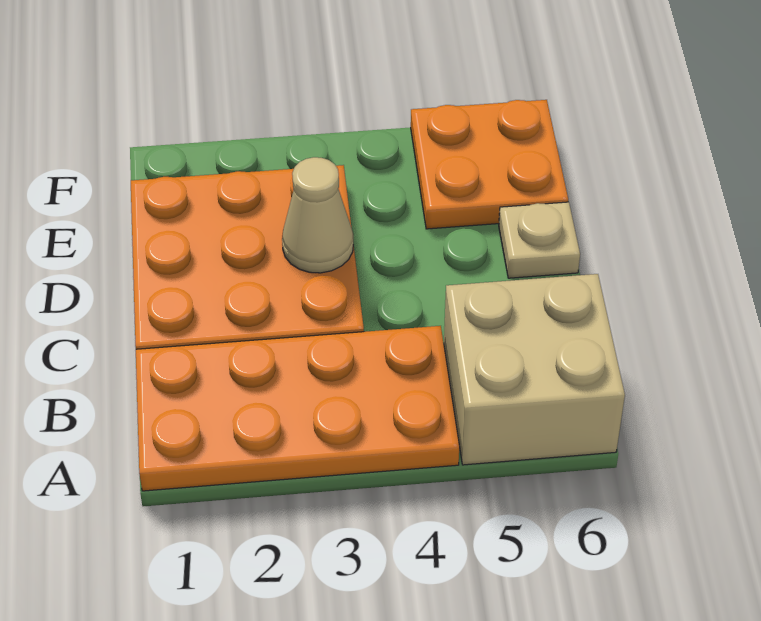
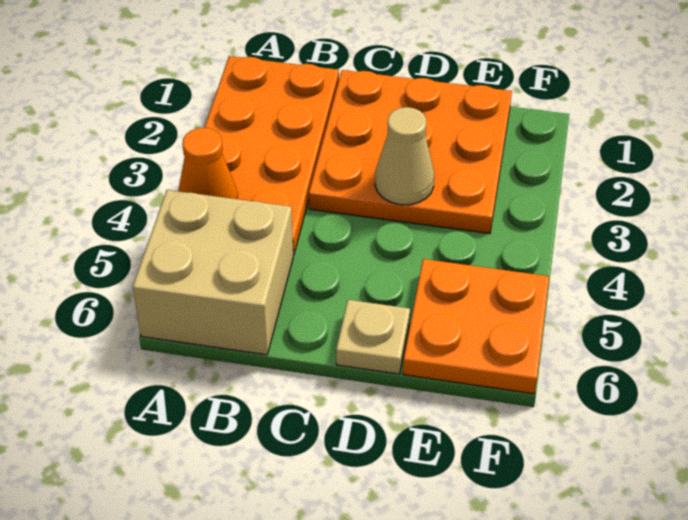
none -> orange cone A4 level 2

